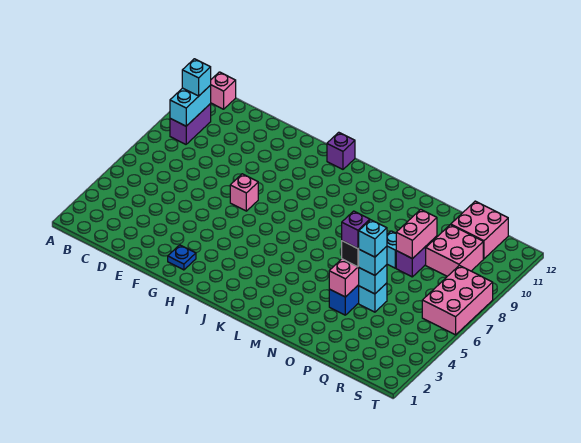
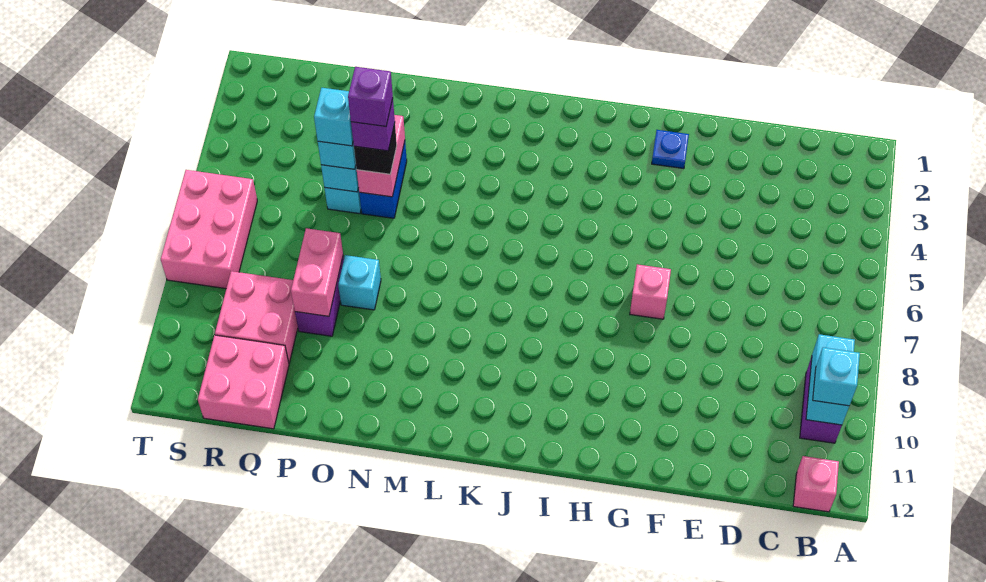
purple brick I12 level 1 -> purple brick O5 level 5

